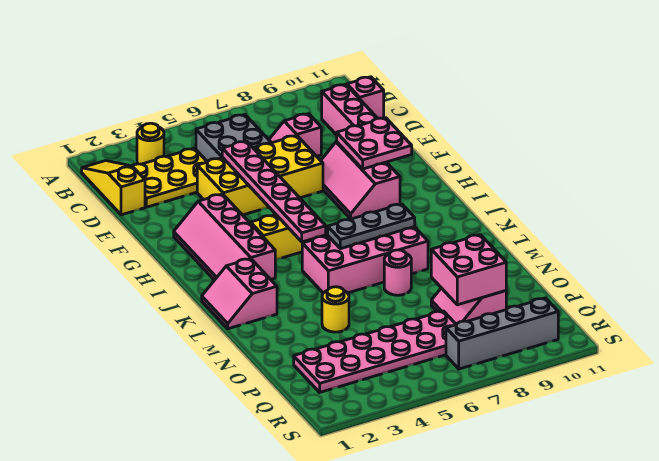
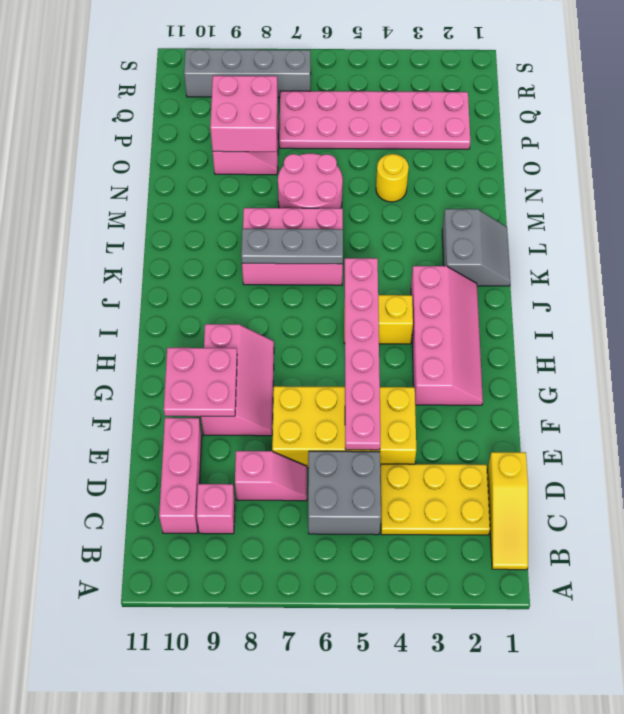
yellow round brick B3 level 1 -> none
pink brick C11 level 1 -> pink brick C9 level 1
pink slope K1:L2 level 1 top 2 -> grey slope K1:L2 level 1 top 2
pink brick K5:L8 level 1 -> pink brick K6:L8 level 1
pink round brick M7 level 1 -> pink round brick M6:N7 level 1

